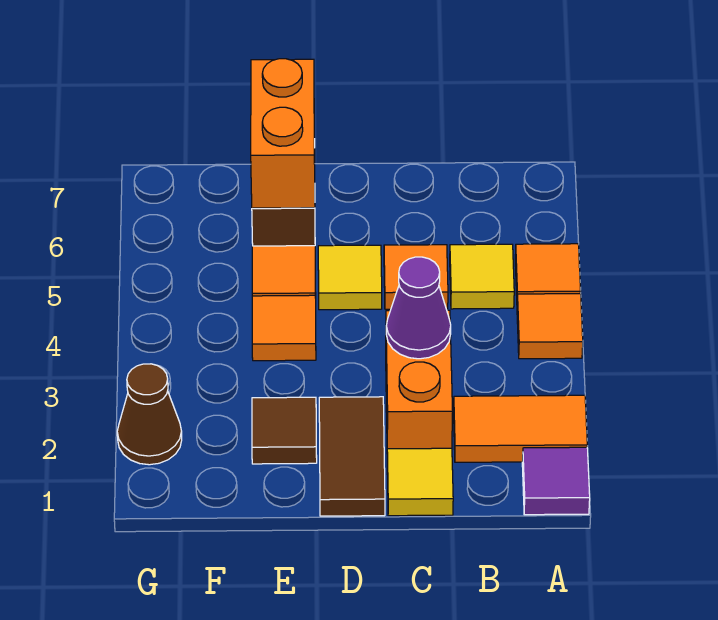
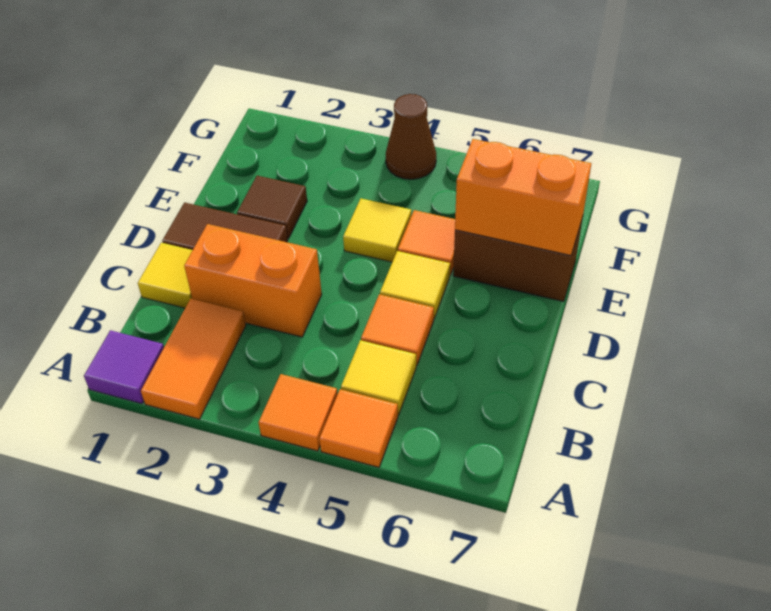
purple cone C3 level 2 -> none
orange tile E4 level 1 -> yellow tile E4 level 1
brown cone G2 level 1 -> brown cone G4 level 1

